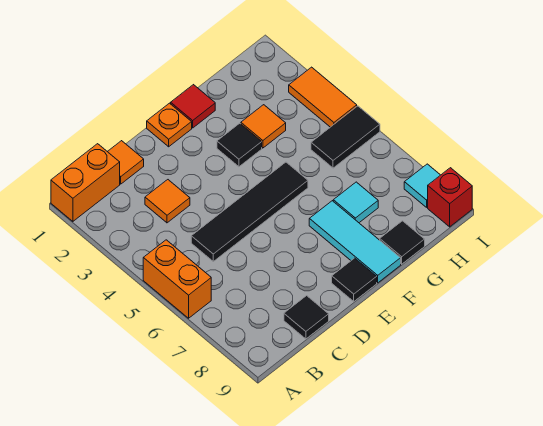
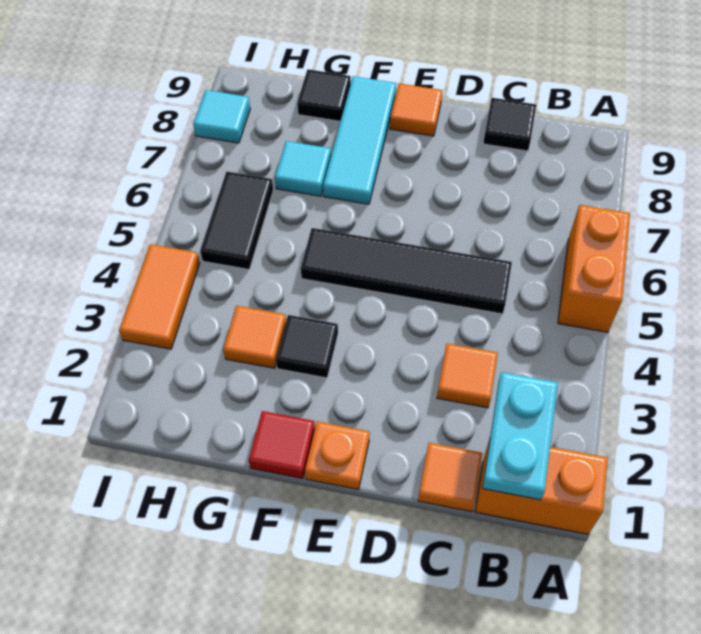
none -> cyan plate B1:B2 level 2
black tile E9 level 1 -> orange tile E9 level 1
black tile H5:I5 level 1 -> black tile H5:H6 level 1
red brick I9 level 1 -> none

